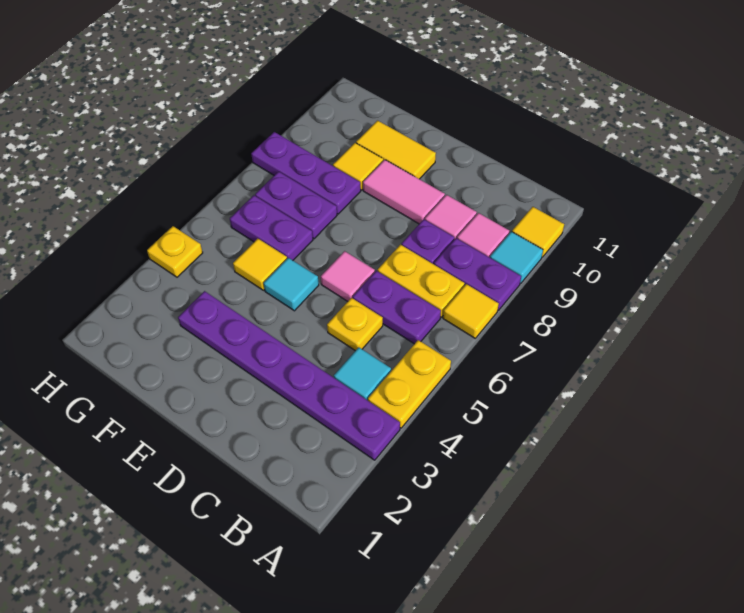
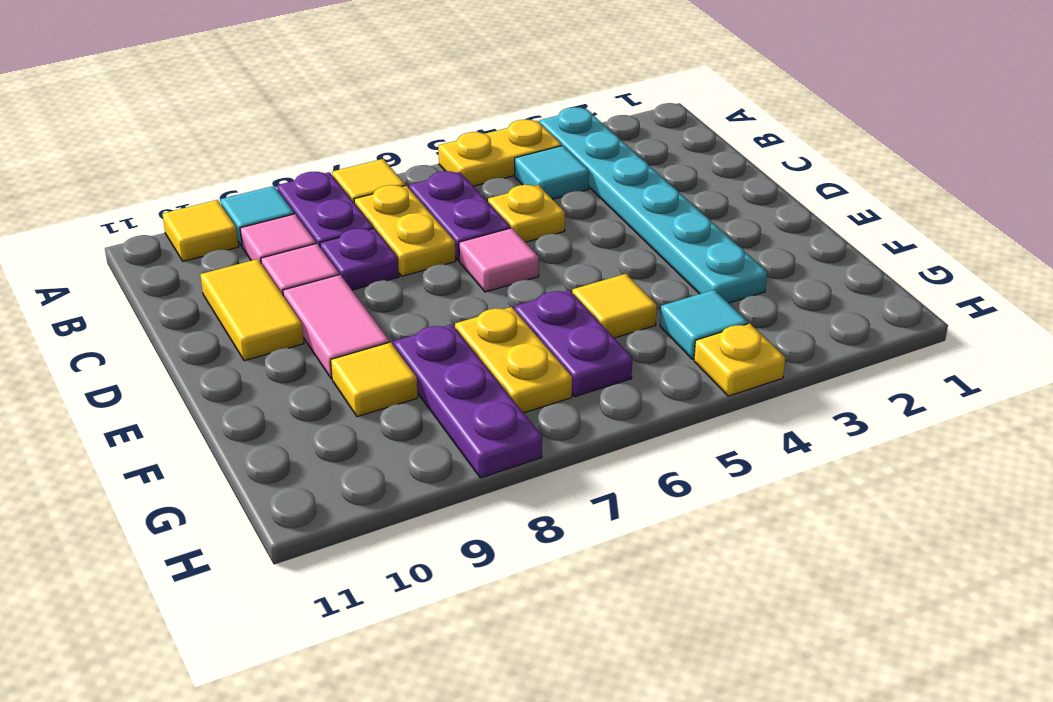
purple plate A3:F3 level 1 -> cyan plate A3:F3 level 1
cyan tile E5 level 1 -> cyan tile G4 level 1
yellow tile E10:F10 level 1 -> yellow tile C10:D10 level 1
purple plate F7:G7 level 1 -> yellow plate F7:G7 level 1

